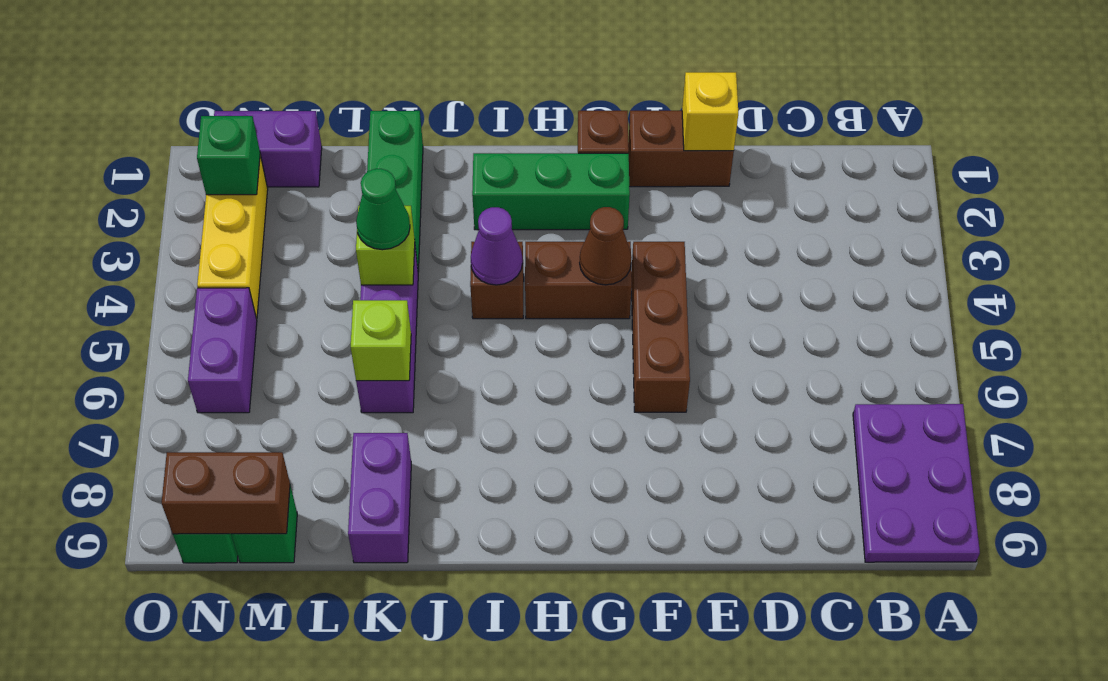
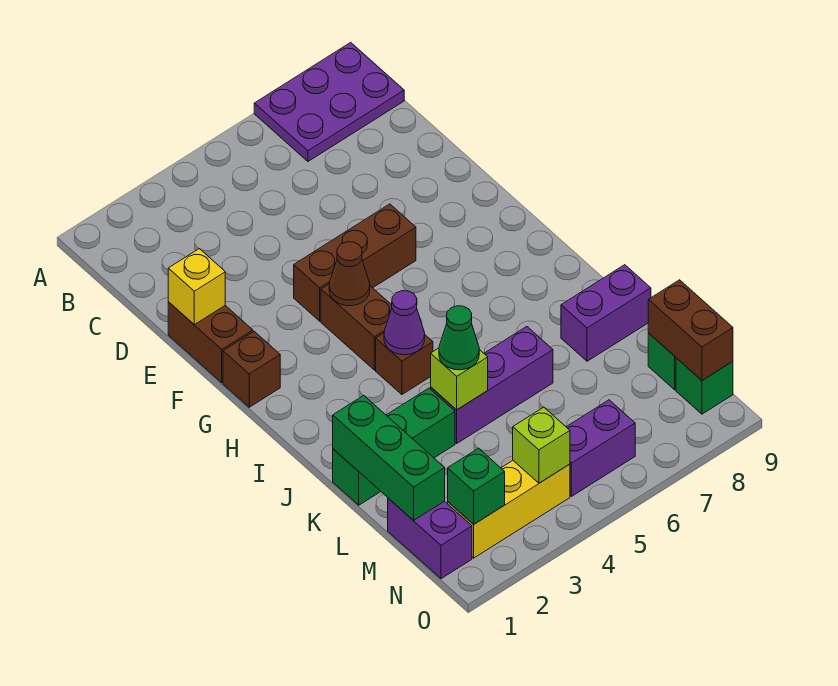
green brick G2:I2 level 1 -> green brick K1:M1 level 2
lime brick K6 level 2 -> lime brick N4 level 2

